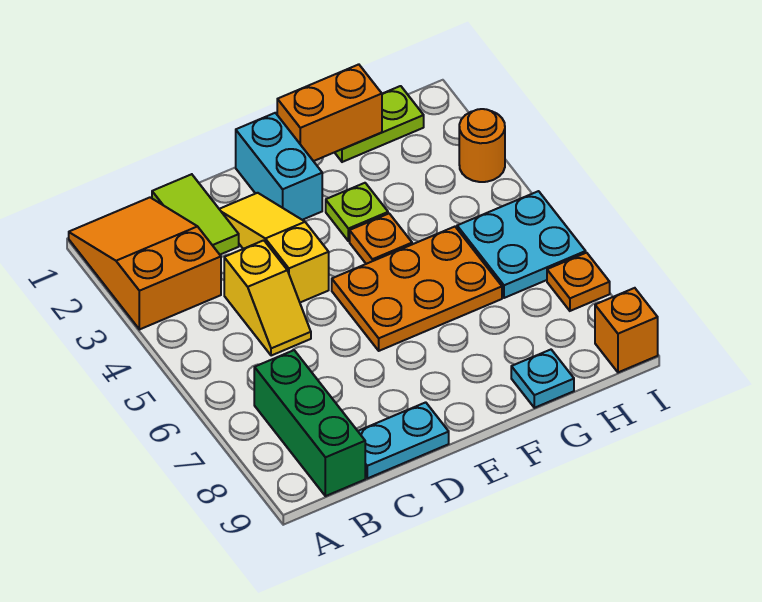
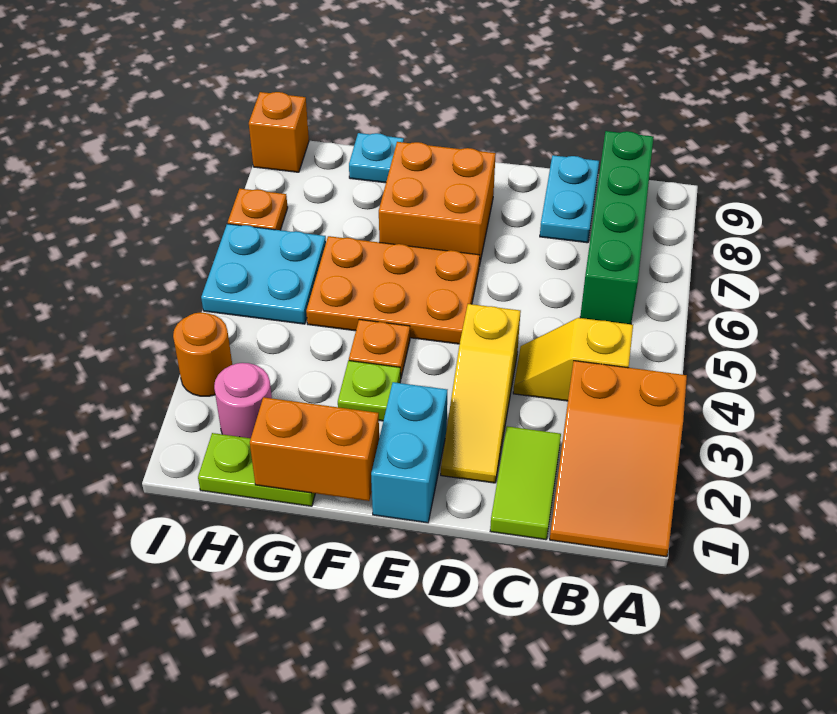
green brick B7:B9 level 1 -> green brick B6:B9 level 1
yellow slope C4:C5 level 1 top 4 -> yellow slope B4:C4 level 1 top B
cyan plate C9:D9 level 1 -> cyan plate C8:C9 level 1
none -> orange brick E7:F8 level 1
none -> pink round brick H2 level 1

